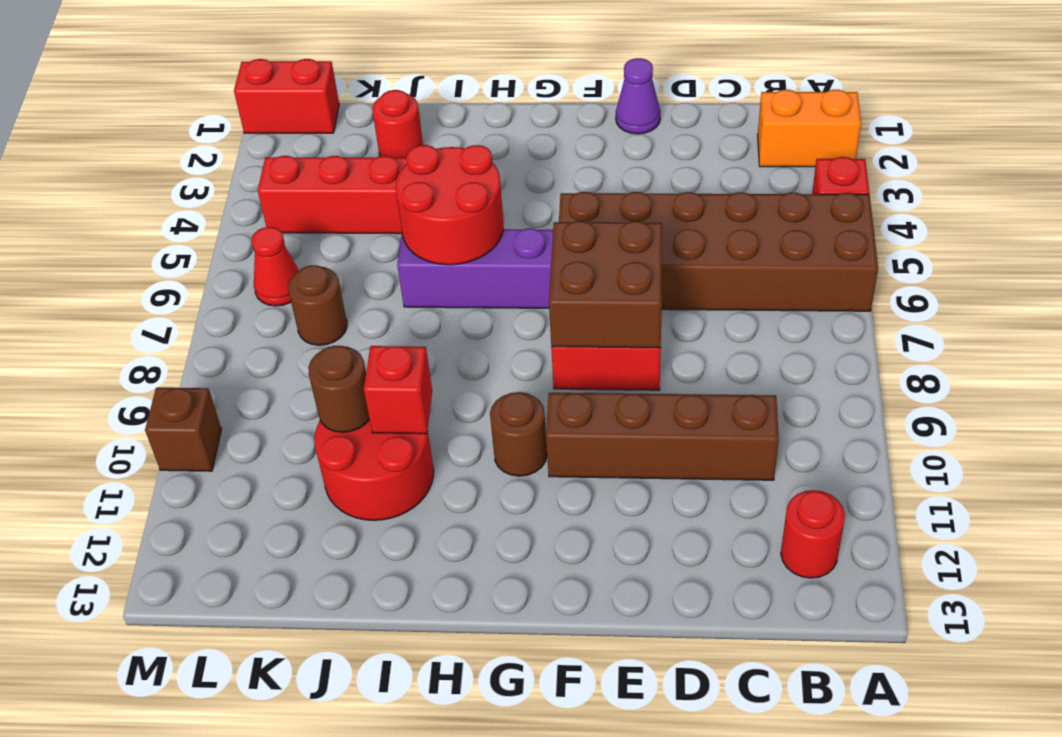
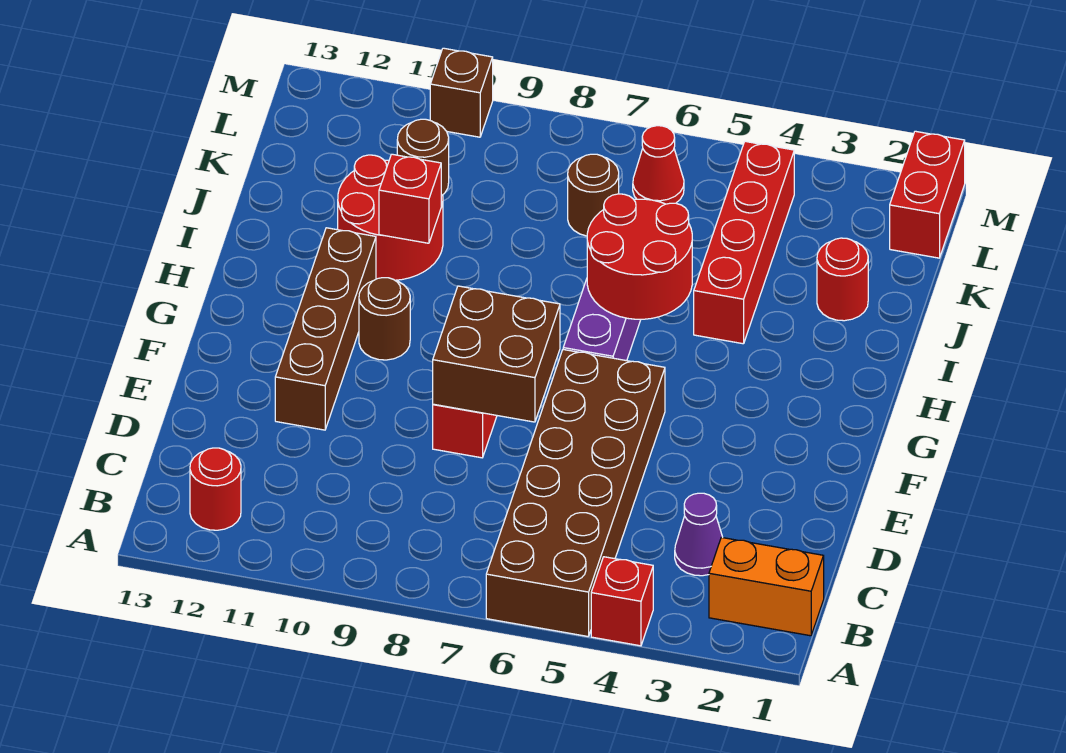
orange brick A2:B2 level 1 -> orange brick B1:B2 level 1
brown brick C10:F10 level 1 -> brown brick E11:H11 level 1
purple cone E1 level 1 -> purple cone C3 level 1

